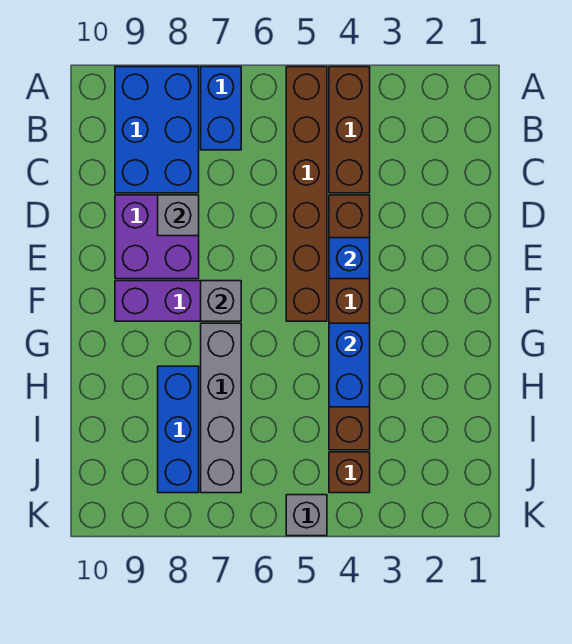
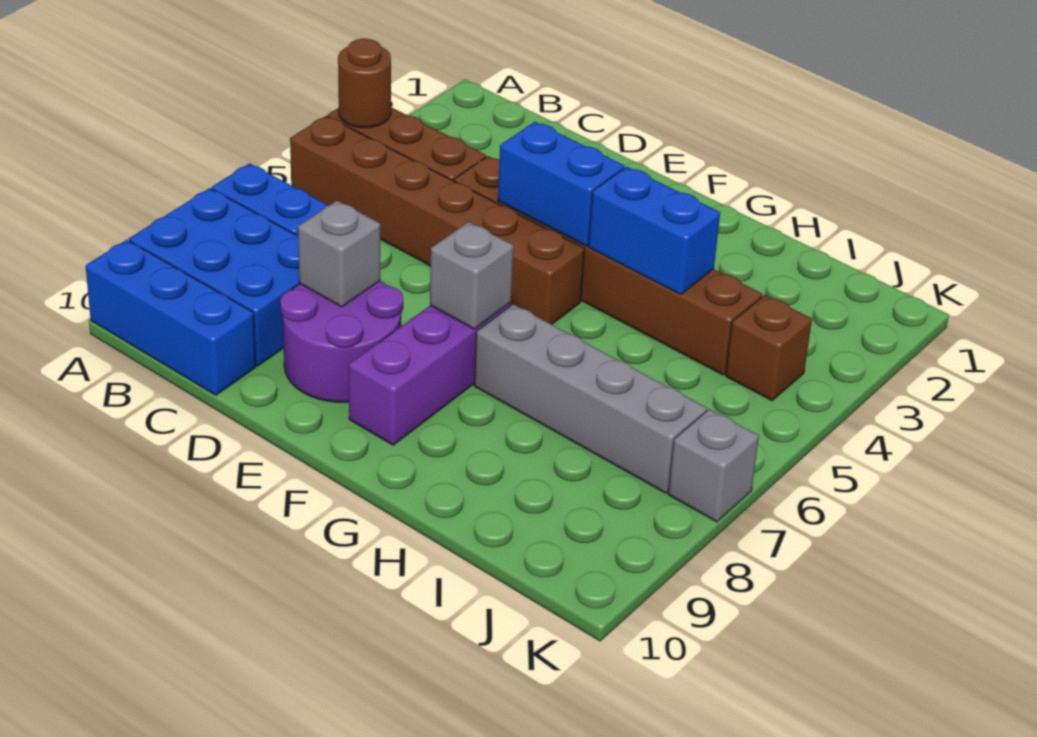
none -> brown round brick A4 level 2
purple brick D8:E9 level 1 -> purple round brick D8:E9 level 1
blue brick E4 level 2 -> blue brick E4:F4 level 2
blue brick H8:J8 level 1 -> blue brick A10:C10 level 1
grey brick K5 level 1 -> grey brick K7 level 1

